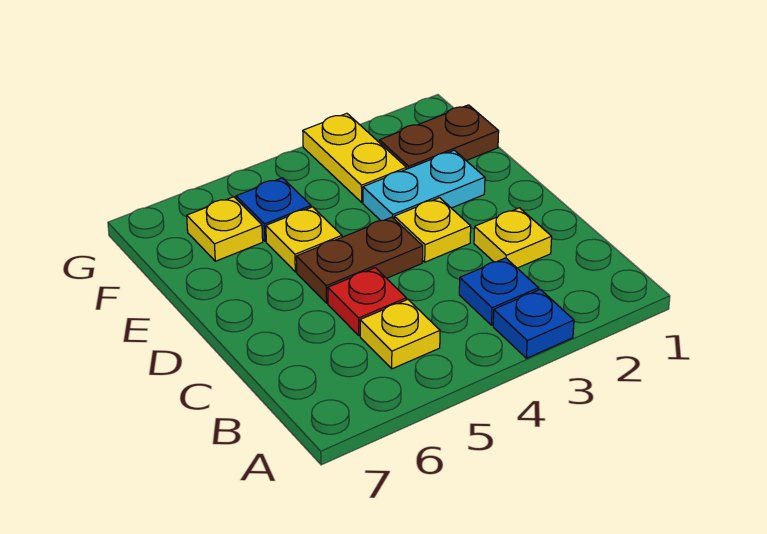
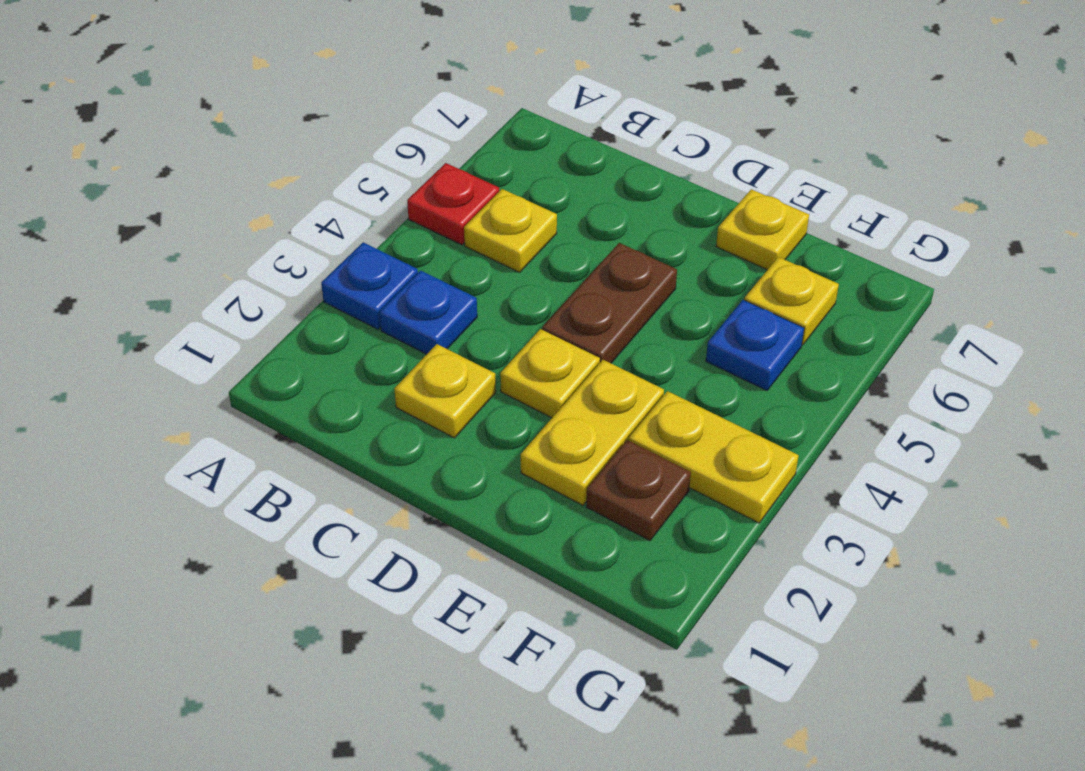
red plate C5 level 1 -> red plate A5 level 1
cyan plate E2:E3 level 1 -> yellow plate E2:E3 level 1
yellow plate E5 level 1 -> yellow plate E7 level 1
brown plate F1:F2 level 1 -> brown plate F2 level 1

